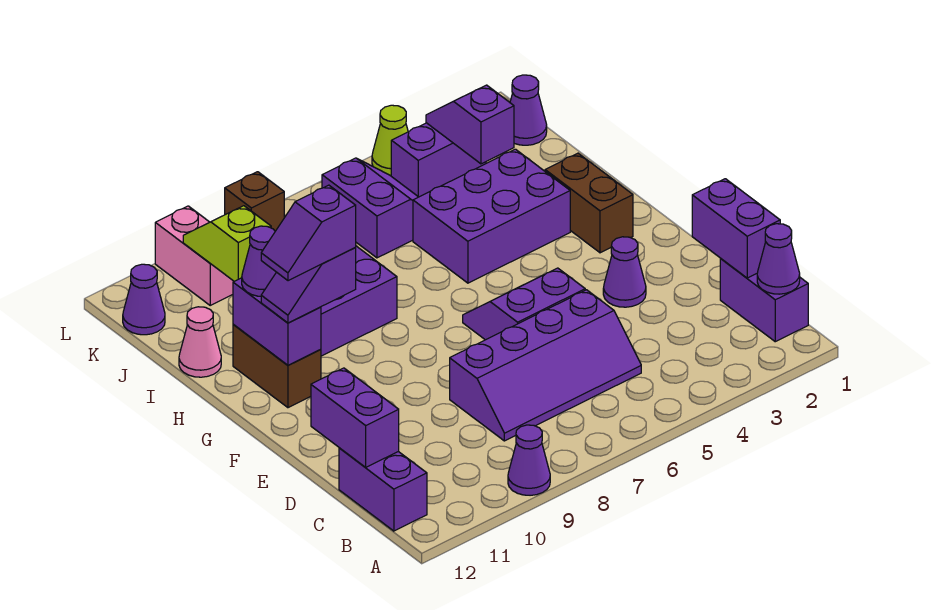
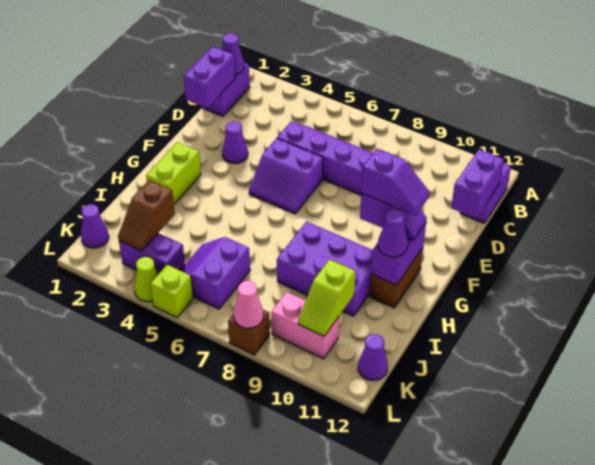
purple cone A9 level 1 -> none
brown brick G2:H2 level 1 -> lime brick G2:H2 level 1
purple brick H3:I5 level 1 -> none
pink cone I12 level 1 -> pink cone L8 level 2
purple slope J3:K3 level 2 top J -> brown slope J3:K3 level 2 top J
pink brick K10:L10 level 1 -> pink brick K9:K10 level 1
none -> lime brick L5 level 1

